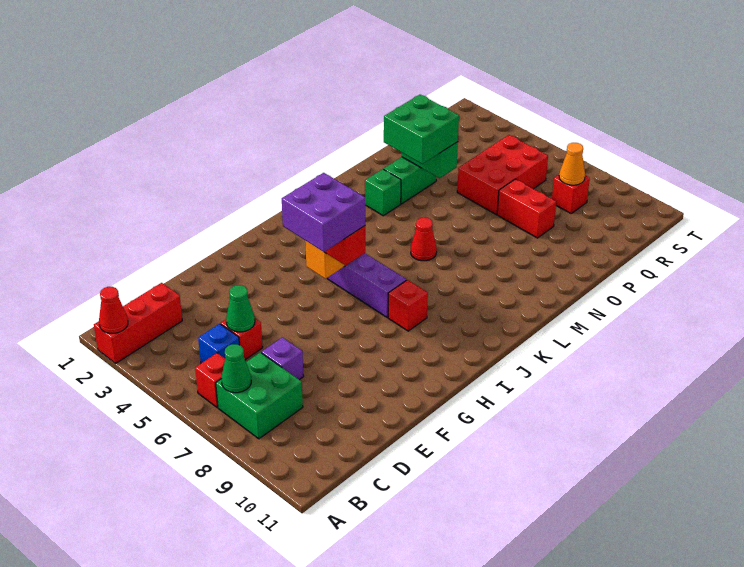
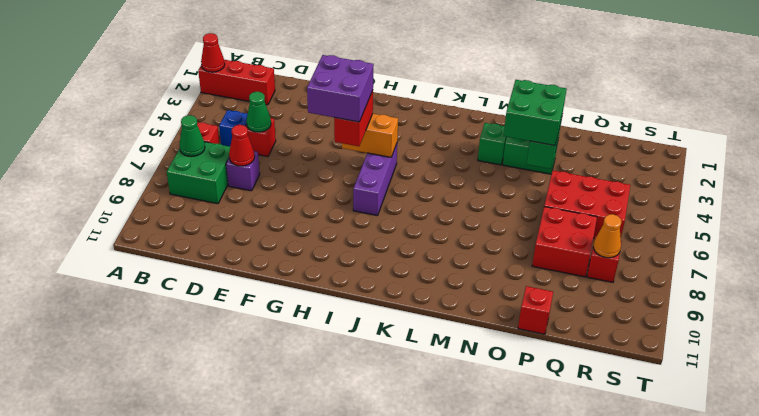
red brick I8 level 1 -> red brick P11 level 1
red cone L6 level 1 -> red cone D7 level 2
red brick P7:P8 level 1 -> red brick P7:Q8 level 1

